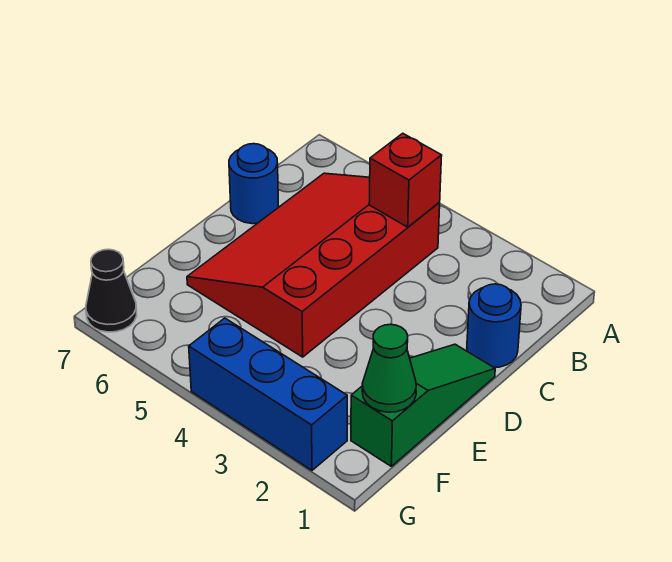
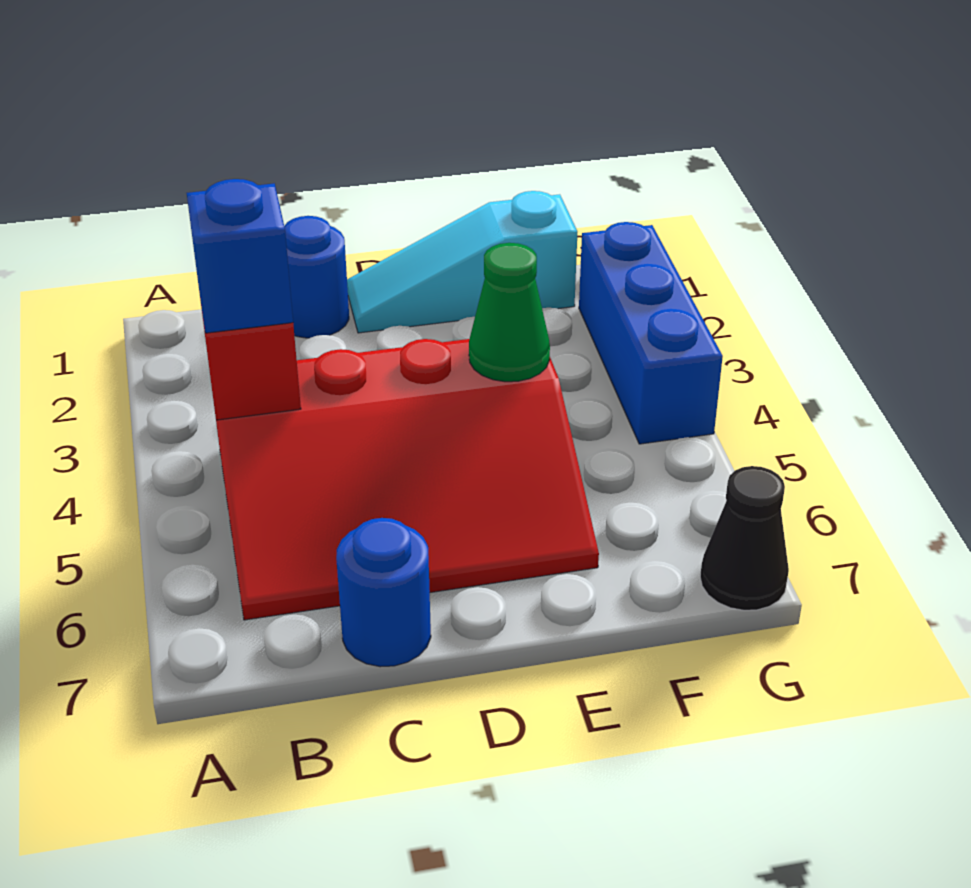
none -> blue brick B4 level 3
green slope D1:F1 level 1 top F -> cyan slope D1:F1 level 1 top F
green cone F1 level 2 -> green cone E4 level 2

